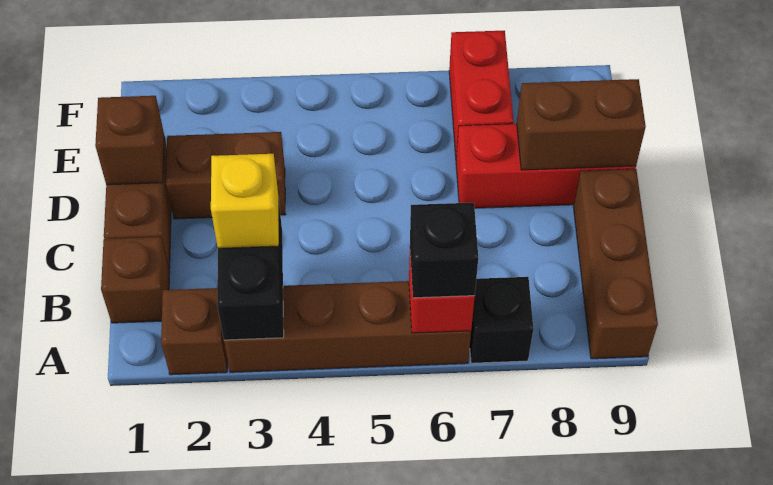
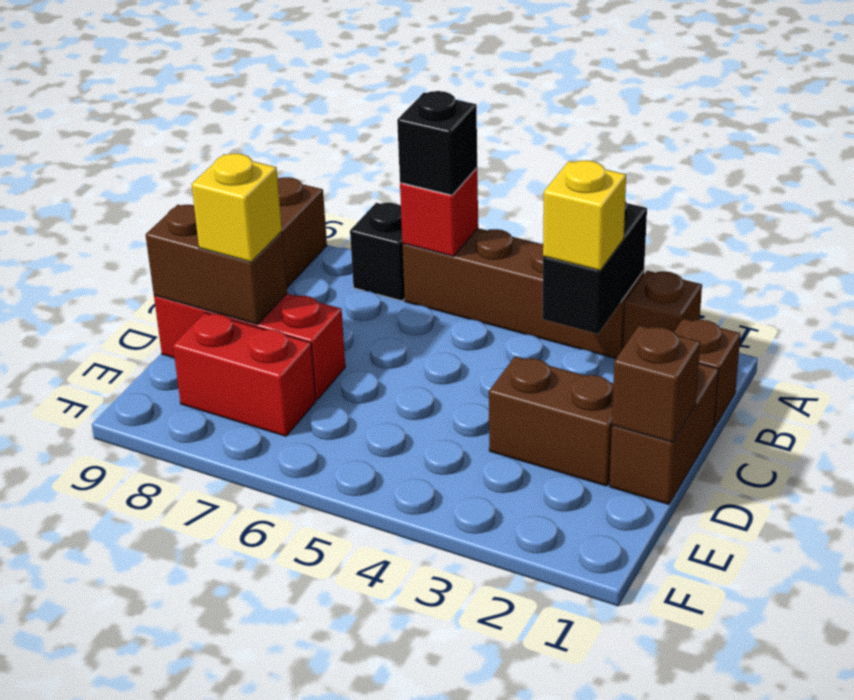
none -> yellow brick D8 level 3
red brick E7:F7 level 1 -> red brick E7:E8 level 1

